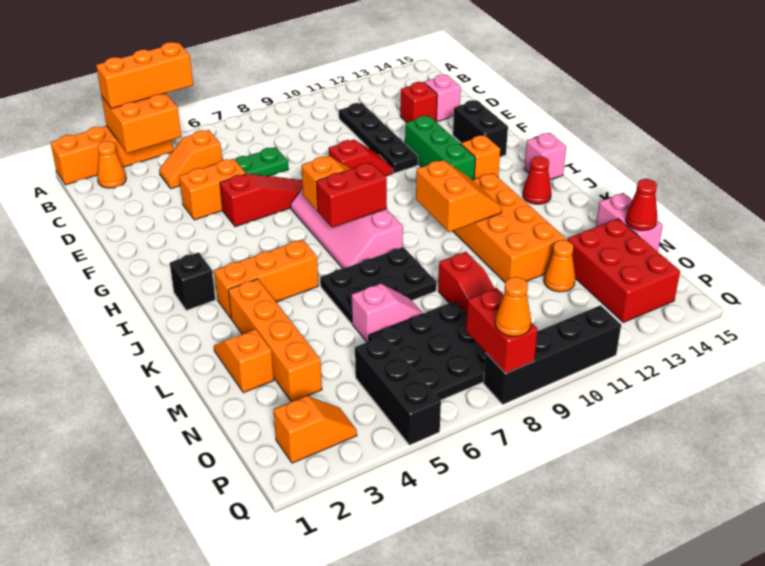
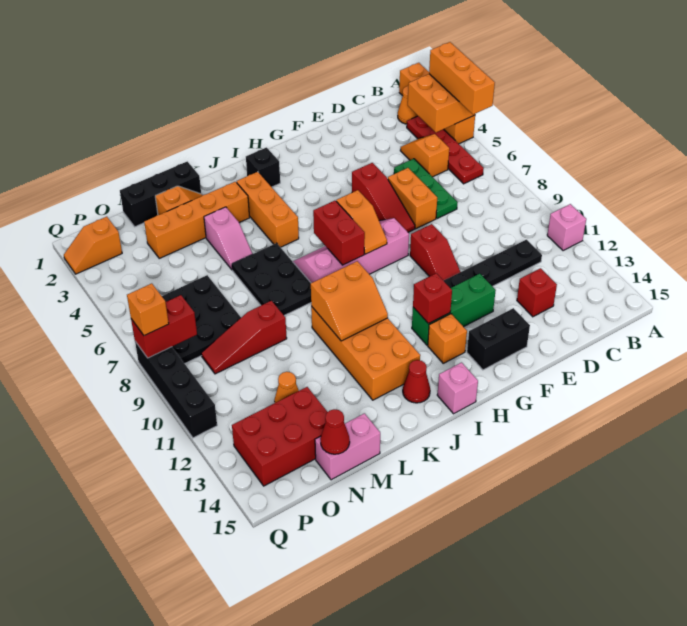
none -> red plate B3:B6 level 1
pink brick D14 level 1 -> pink brick A11 level 1
orange brick E4:E5 level 1 -> orange brick E6:E7 level 1
none -> red brick H12 level 2
orange brick J11:M12 level 1 -> orange brick J10:K13 level 1
pink slope M6:M7 level 1 top 6 -> pink slope L4:L5 level 1 top 4
black brick O5:Q5 level 1 -> black brick L1:N1 level 1
orange slope P2:P3 level 1 top 2 -> orange slope P2:Q2 level 1 top P
orange cone Q8 level 3 -> orange brick Q8 level 3

